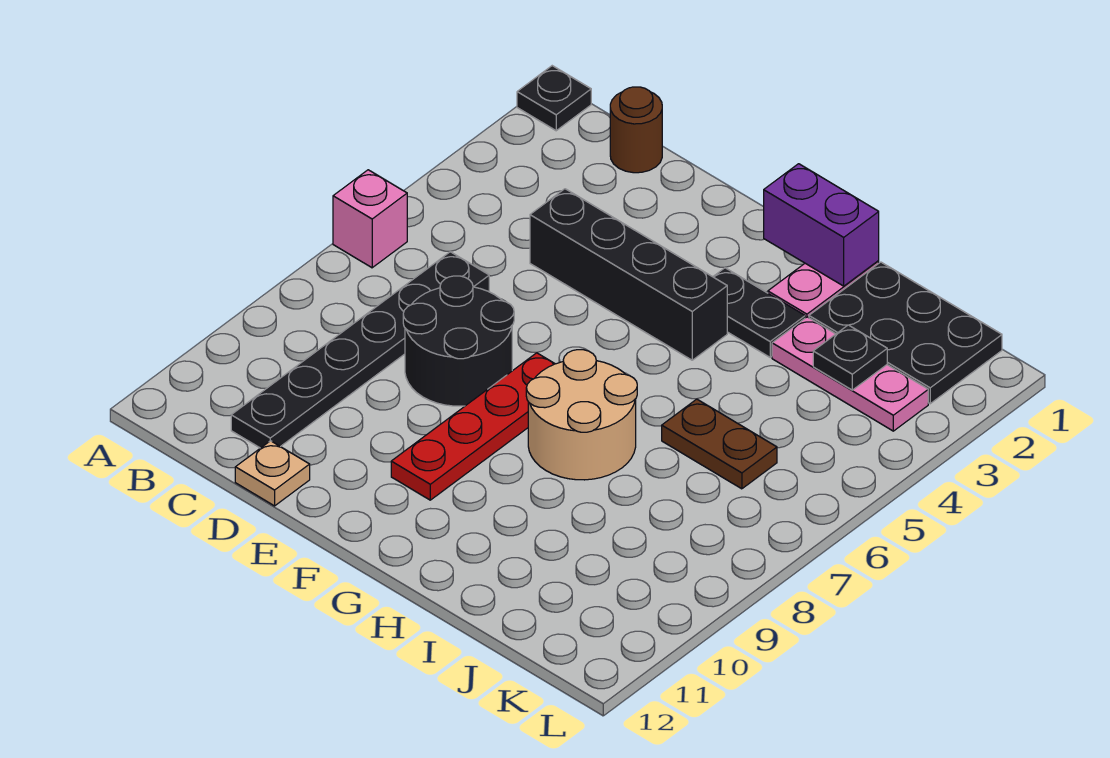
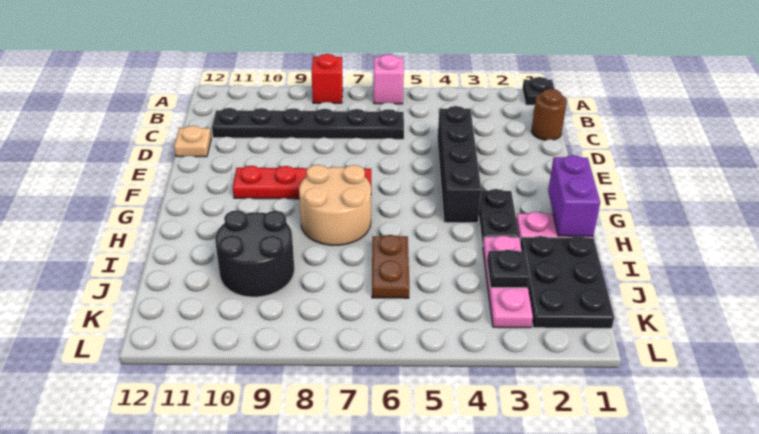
none -> red brick A8 level 1
black round brick D7:E8 level 1 -> black round brick I9:J10 level 1

